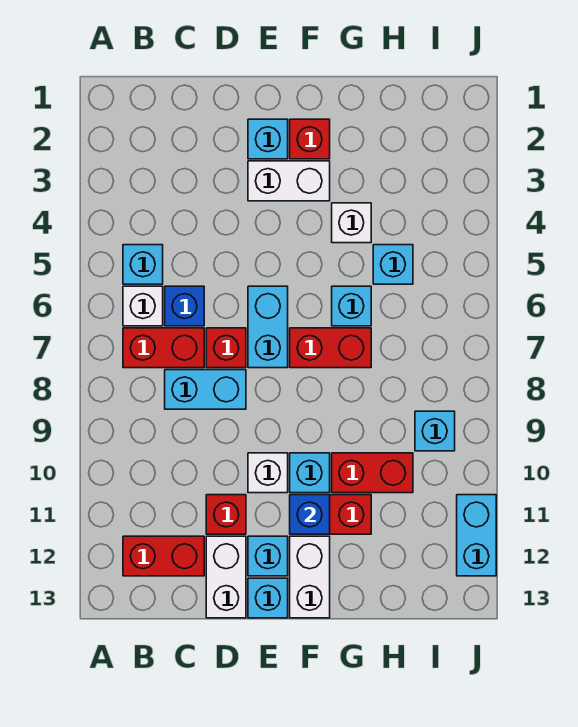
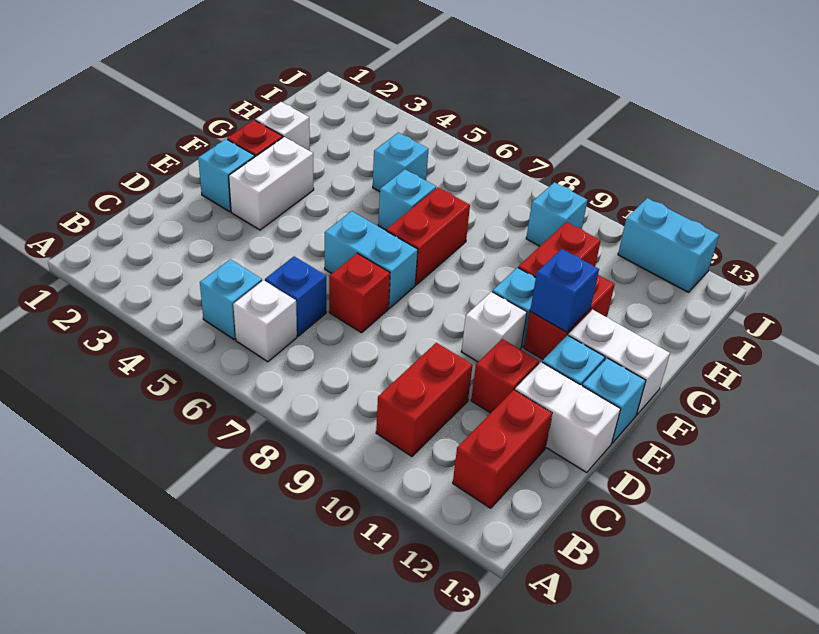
red brick B7:C7 level 1 -> red brick B10:C10 level 1
cyan brick C8:D8 level 1 -> none
white brick G4 level 1 -> white brick G2 level 1

